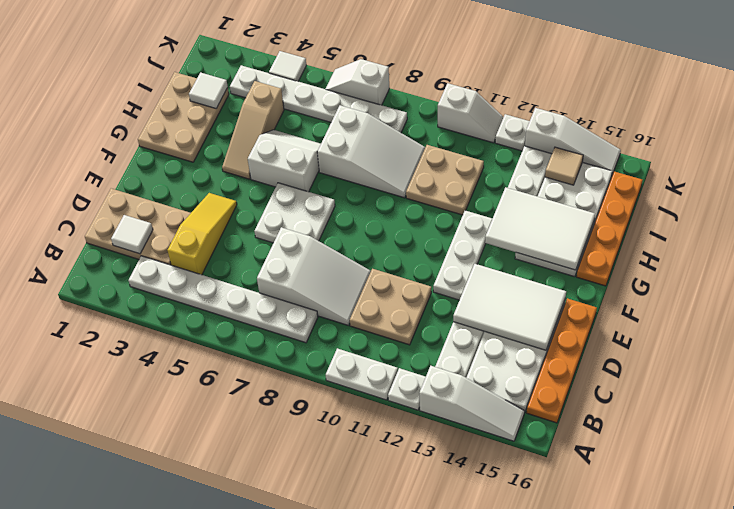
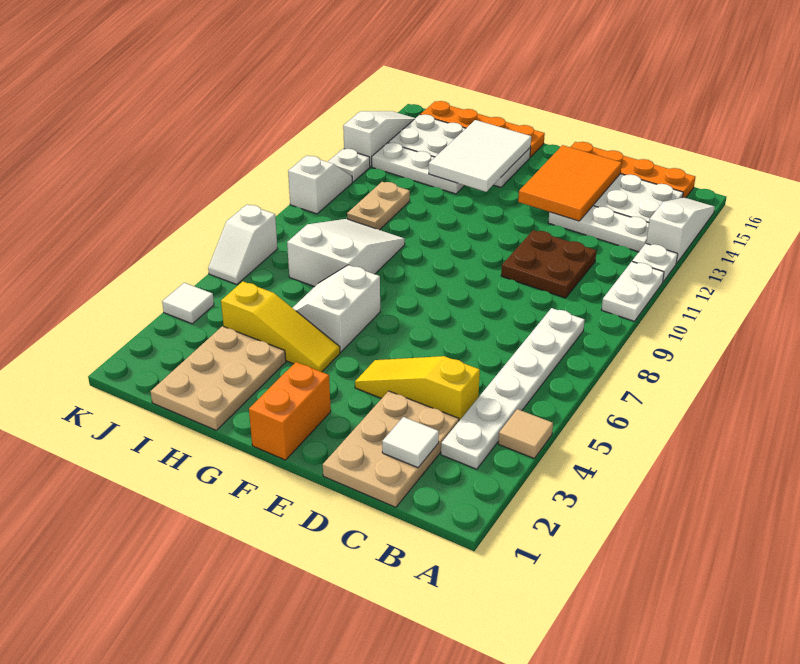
white slope C7:D9 level 1 top 7 -> none
tan plate C10:D11 level 1 -> brown plate C10:D11 level 1
white tile D13:E15 level 2 -> orange tile D13:E15 level 2
white plate E6:F7 level 1 -> none
white plate E12:G12 level 1 -> none
none -> orange brick F1:F2 level 1
tan plate G1:I2 level 1 -> tan plate H1:I3 level 1
tan slope G4:I4 level 1 top I -> yellow slope G4:I4 level 1 top I
tan plate H10:I11 level 1 -> tan plate I10:I11 level 1
white tile I2 level 2 -> none
white plate J3:J8 level 1 -> none
tan tile J14 level 2 -> tan tile A4 level 1

